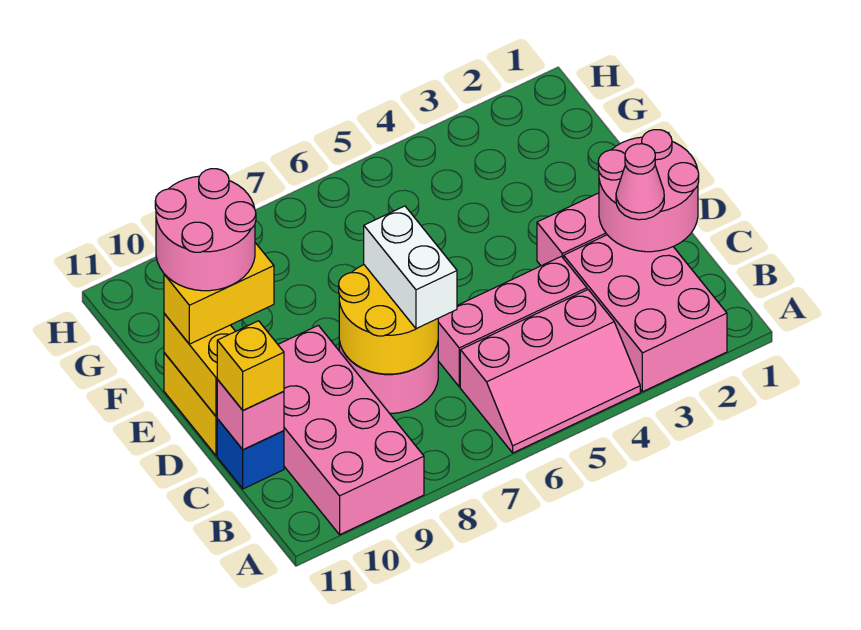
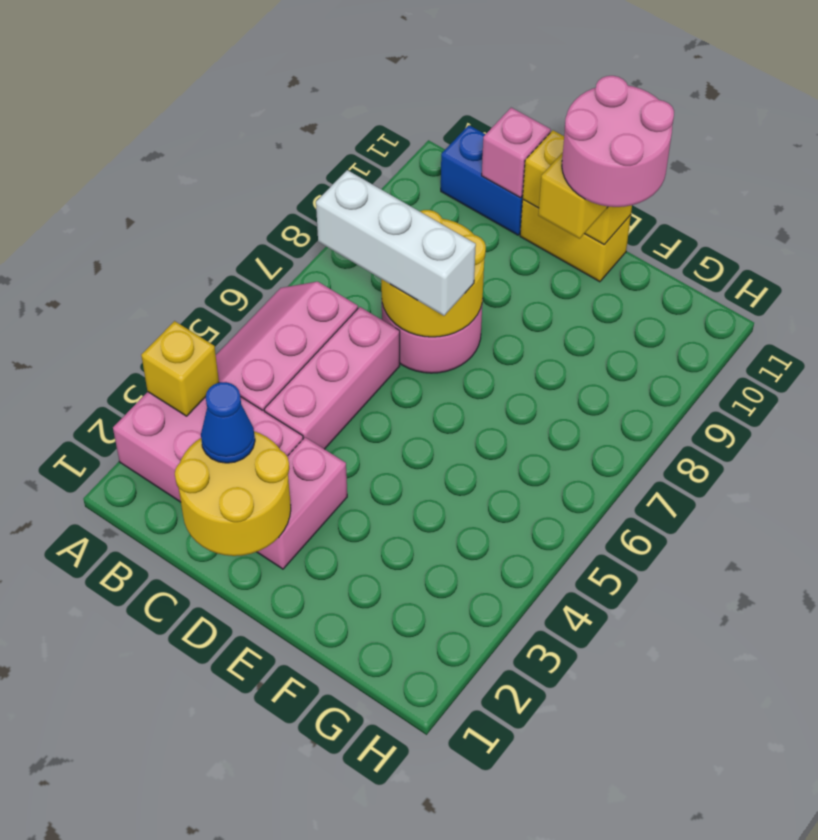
pink brick A9:D10 level 1 -> none
pink round brick C1:D2 level 2 -> yellow round brick C1:D2 level 2
pink cone C2 level 3 -> blue cone C2 level 3
white brick C7:D7 level 3 -> white brick B7:D7 level 3
blue brick C11 level 1 -> blue brick B11:C11 level 1
yellow brick C11 level 3 -> yellow brick A3 level 2

